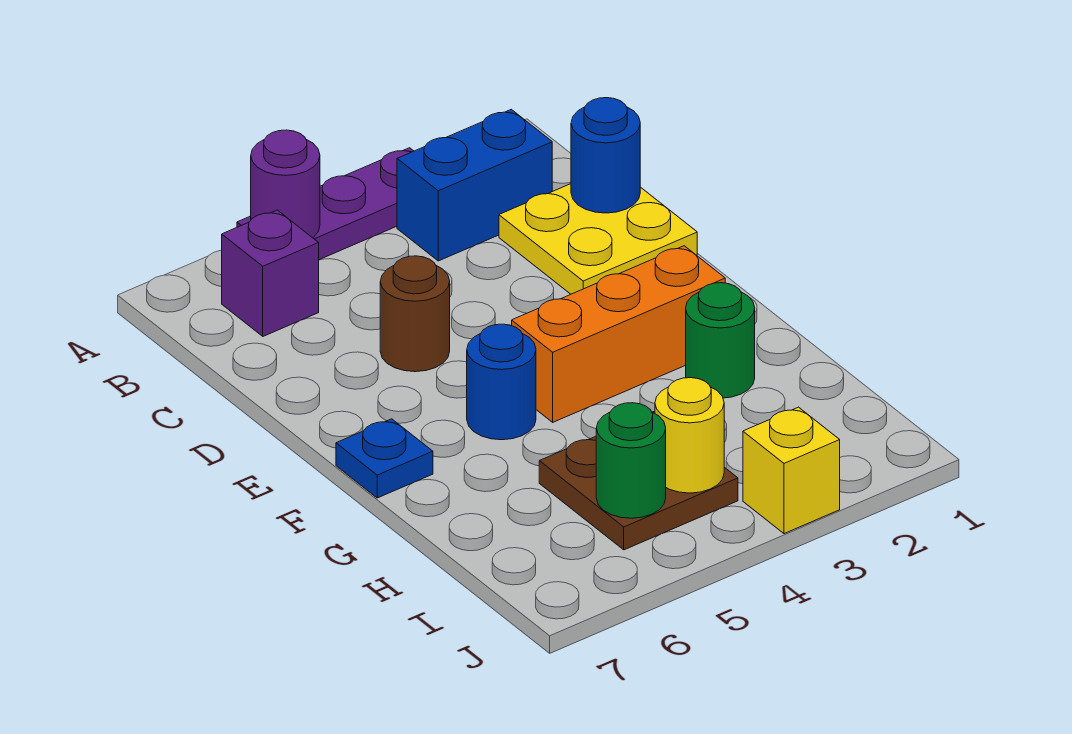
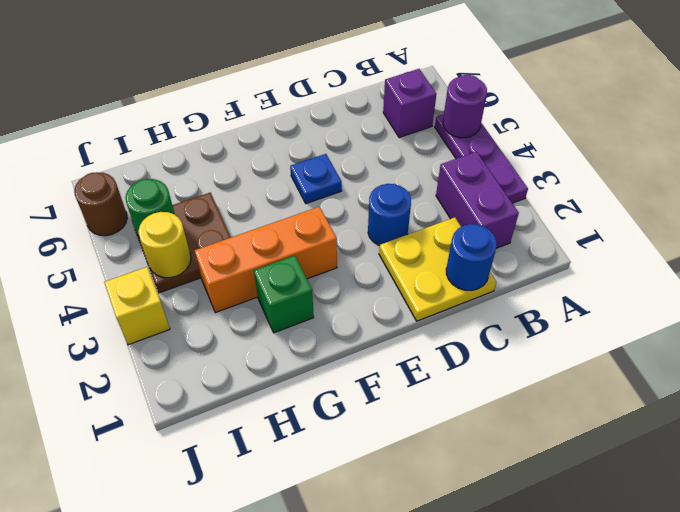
blue brick B2:B3 level 1 -> purple brick B2:B3 level 1
brown round brick D5 level 1 -> brown round brick J6 level 1
orange brick F2:F4 level 1 -> orange brick F3:H3 level 1
blue round brick F5 level 1 -> blue round brick D3 level 1
blue plate F7 level 1 -> blue plate E5 level 1
green round brick G2 level 1 -> green brick G2 level 1

